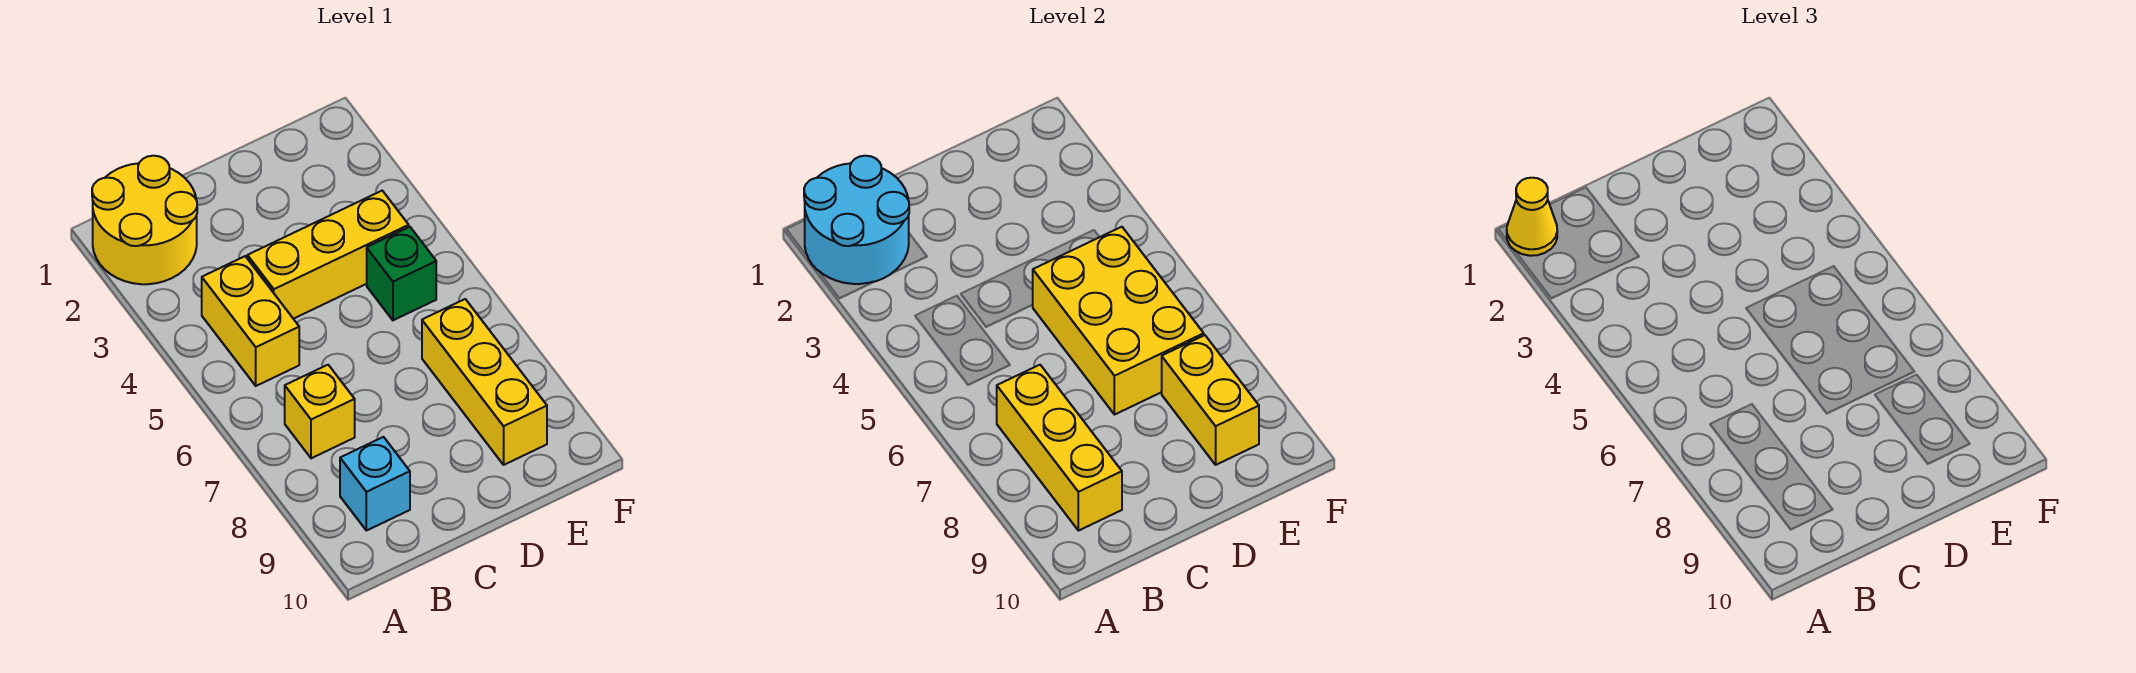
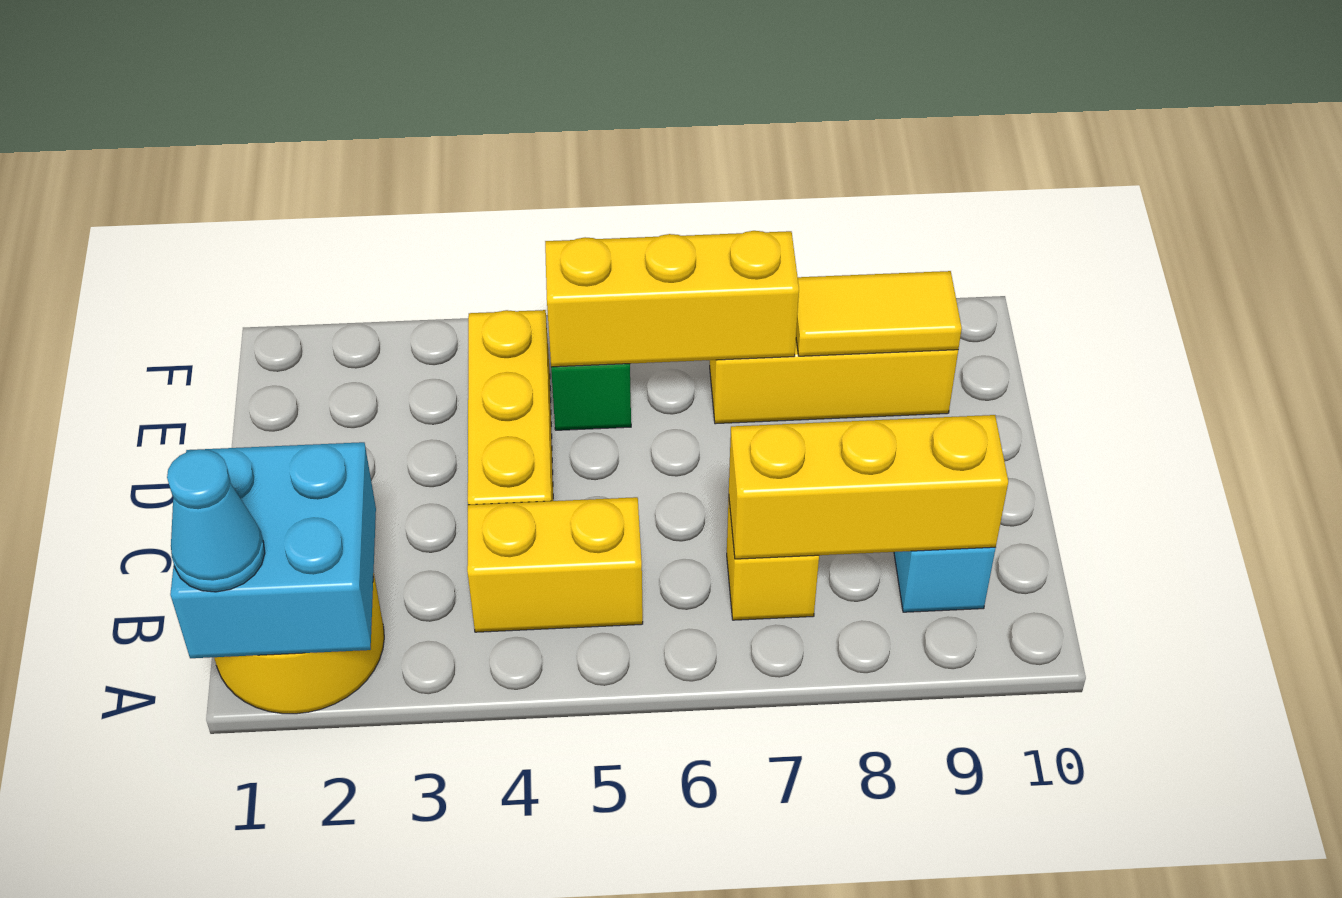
cyan round brick A1:B2 level 2 -> cyan brick A1:B2 level 2
yellow cone A1 level 3 -> cyan cone A1 level 3
yellow brick D5:E7 level 2 -> yellow brick E5:E7 level 2
yellow brick E8:E9 level 2 -> yellow tile E8:E9 level 2

